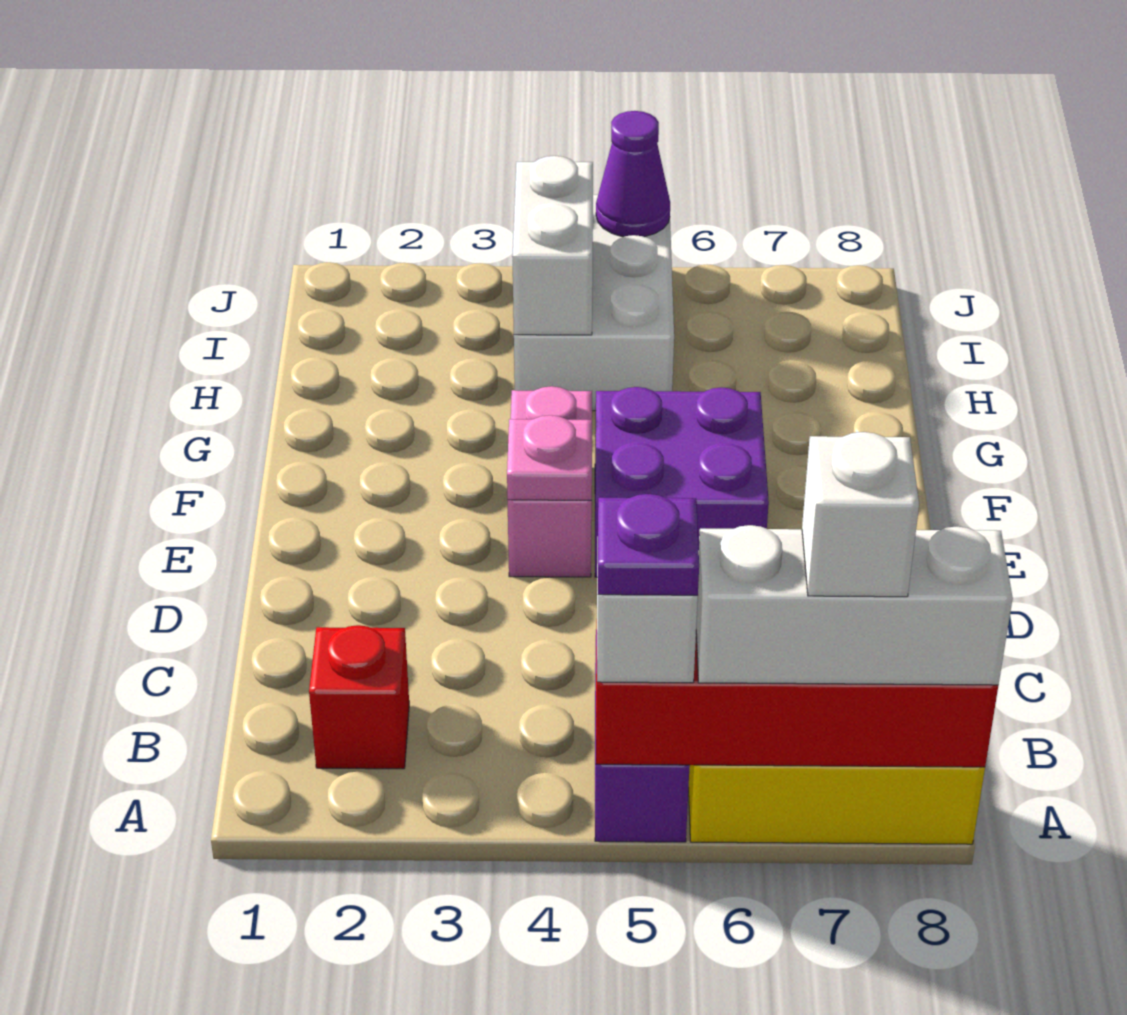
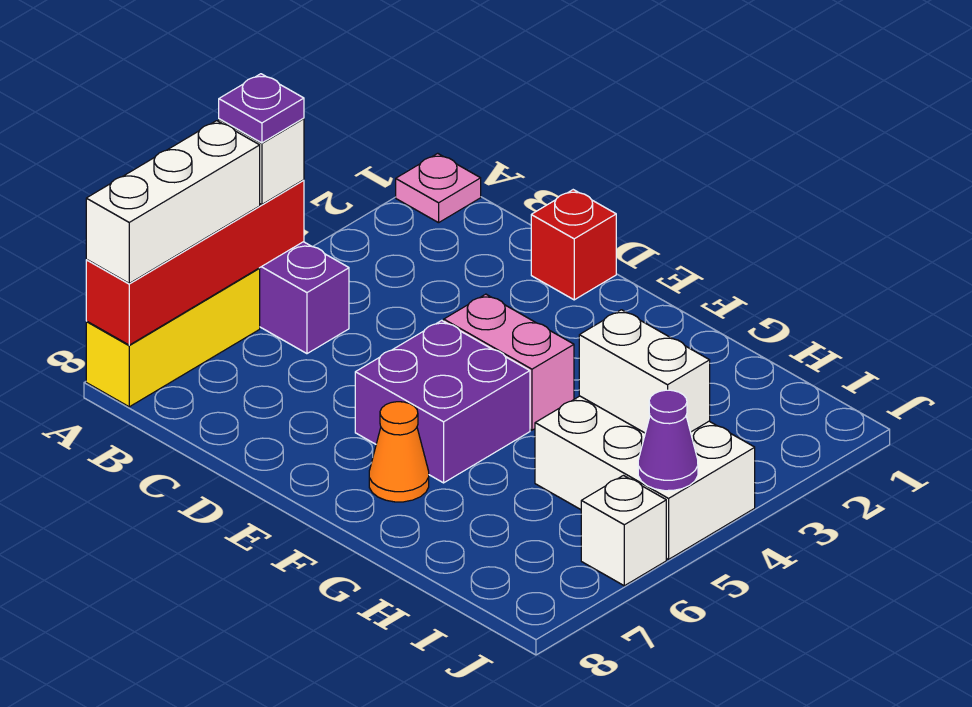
white brick A7 level 4 -> white brick J6 level 1
red brick B2 level 1 -> red brick D1 level 1
pink plate E4 level 2 -> pink plate A1 level 1
none -> orange cone F7 level 1

